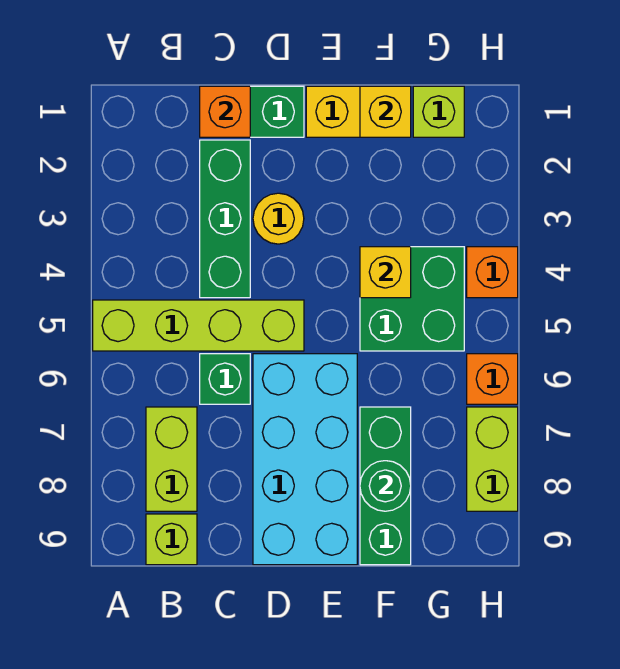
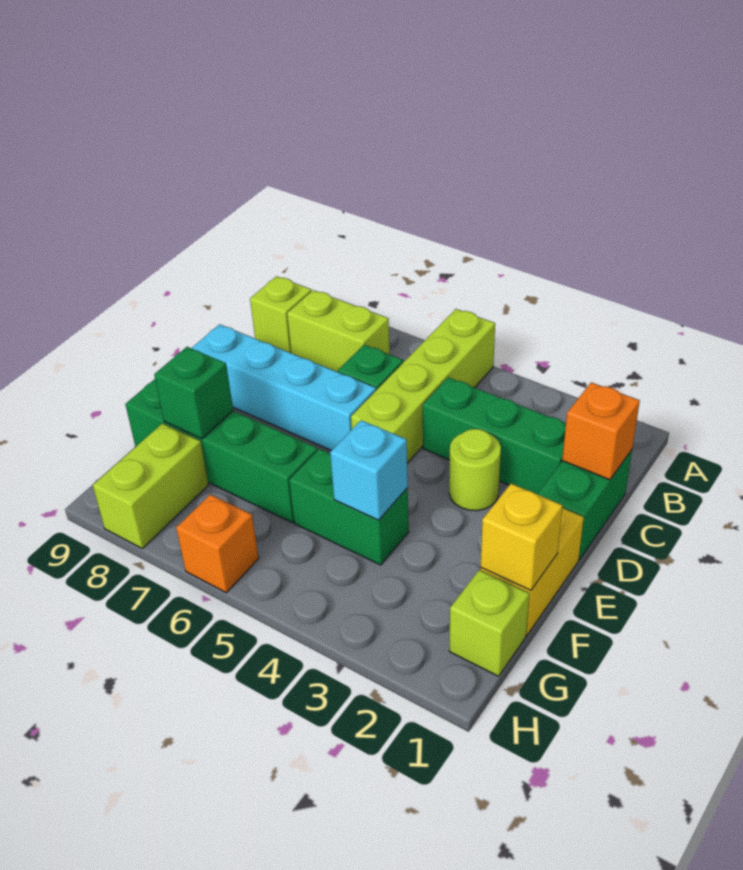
yellow round brick D3 level 1 -> lime round brick D3 level 1
cyan brick D6:E9 level 1 -> cyan brick D6:D9 level 1
green brick F4:G5 level 1 -> green brick F4:F5 level 1
yellow brick F4 level 2 -> cyan brick F4 level 2
green brick F7:F9 level 1 -> green brick F6:F9 level 1
green round brick F8 level 2 -> green brick F8 level 2
orange brick H4 level 1 -> none
lime brick H7:H8 level 1 -> lime brick G8:H8 level 1

